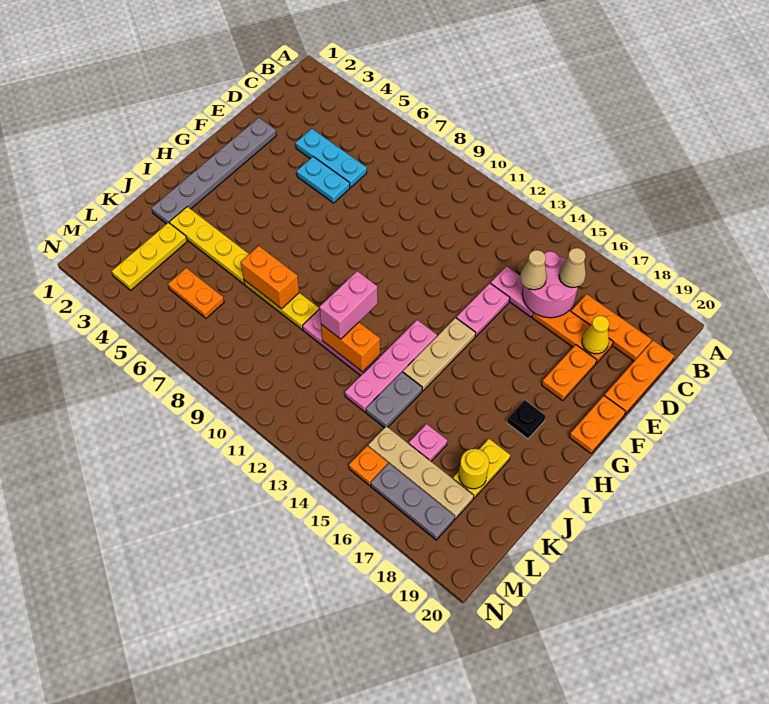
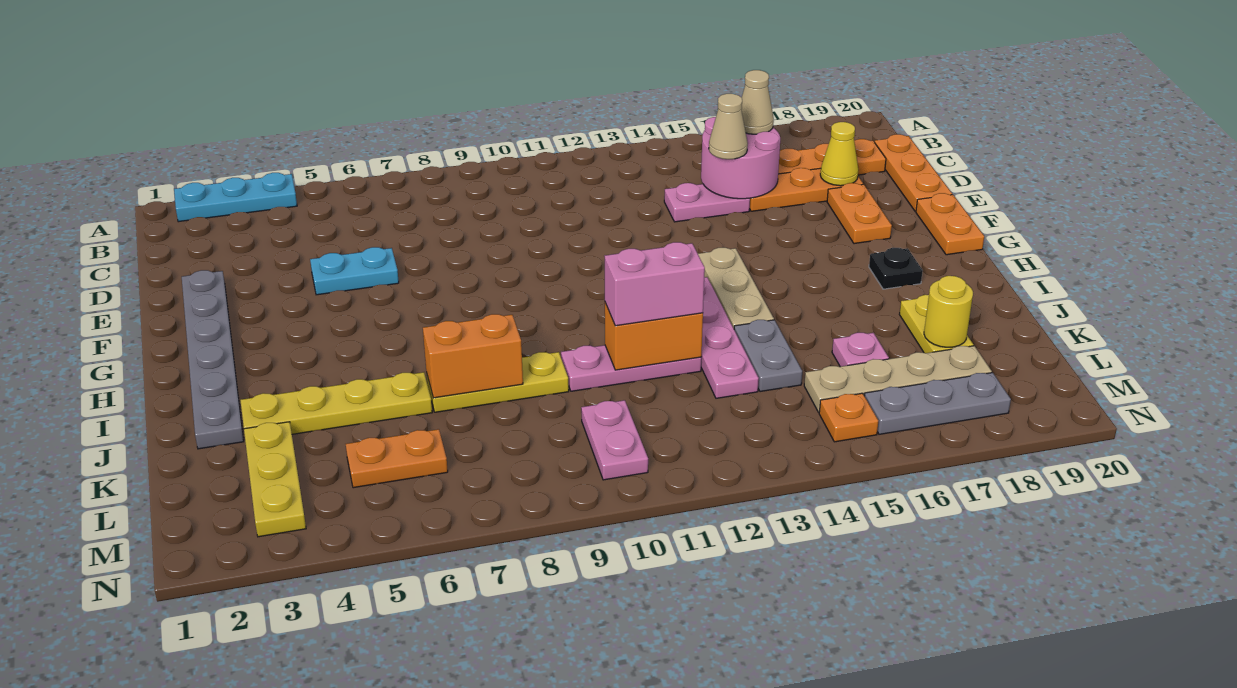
cyan plate D4:D6 level 1 -> cyan plate A2:A4 level 1
pink plate E14:F14 level 1 -> pink plate L10:M10 level 1
pink brick I11:J11 level 3 -> pink brick J11:J12 level 3

